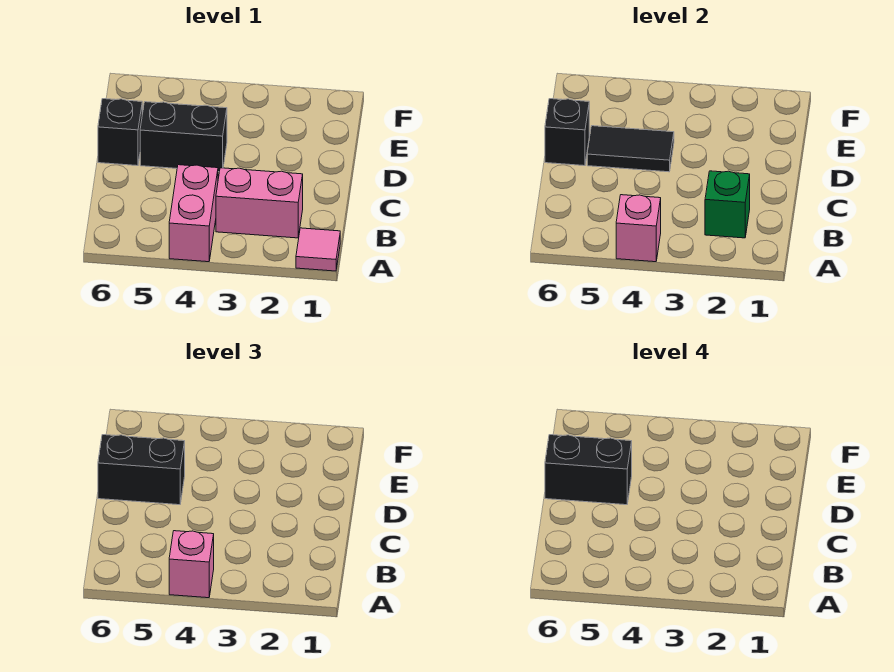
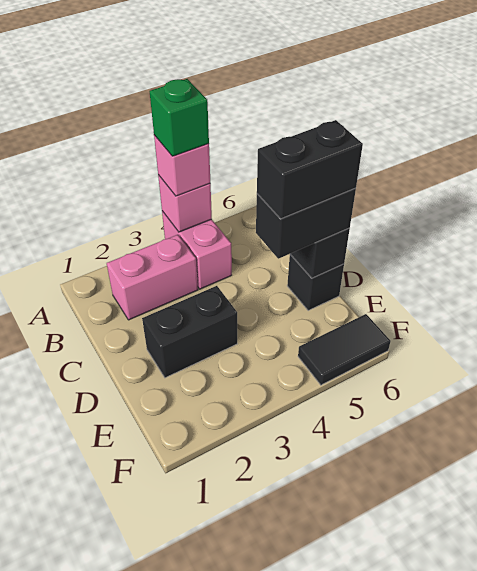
pink tile A1 level 1 -> none
green brick B2 level 2 -> green brick A4 level 4
black brick D4:D5 level 1 -> black brick D2:D3 level 1
black tile D4:D5 level 2 -> black tile F5:F6 level 1

